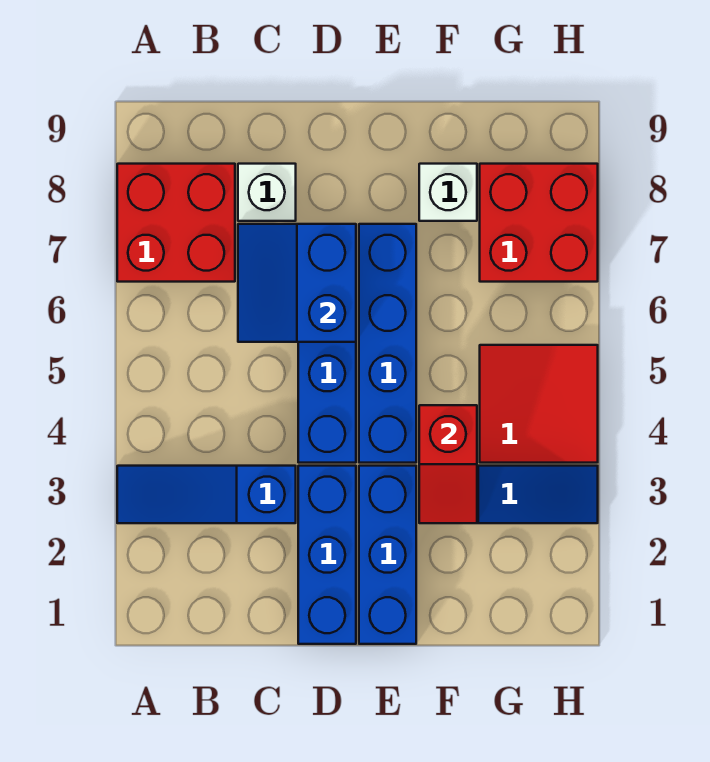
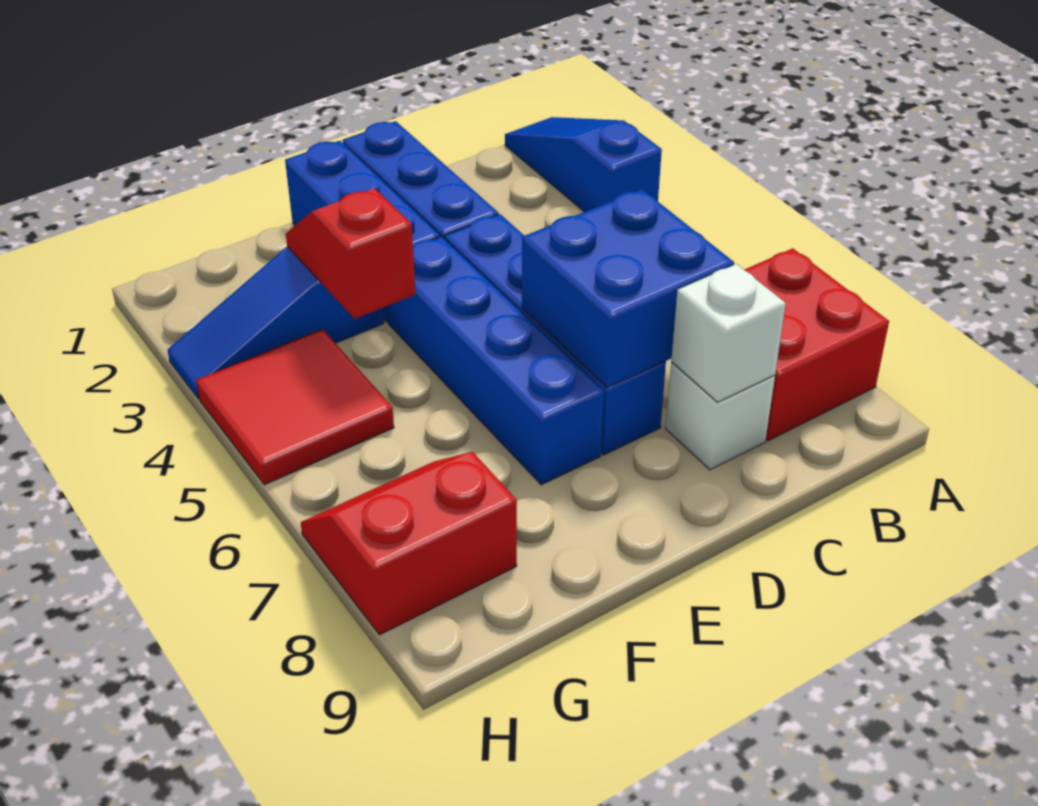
blue slope A3:C3 level 1 top C -> blue slope A1:A3 level 1 top 3
blue slope C6:D7 level 2 top D -> blue brick C6:D7 level 2
white brick F8 level 1 -> white brick C8 level 2
red brick G7:H8 level 1 -> red slope G7:H8 level 1 top 8

